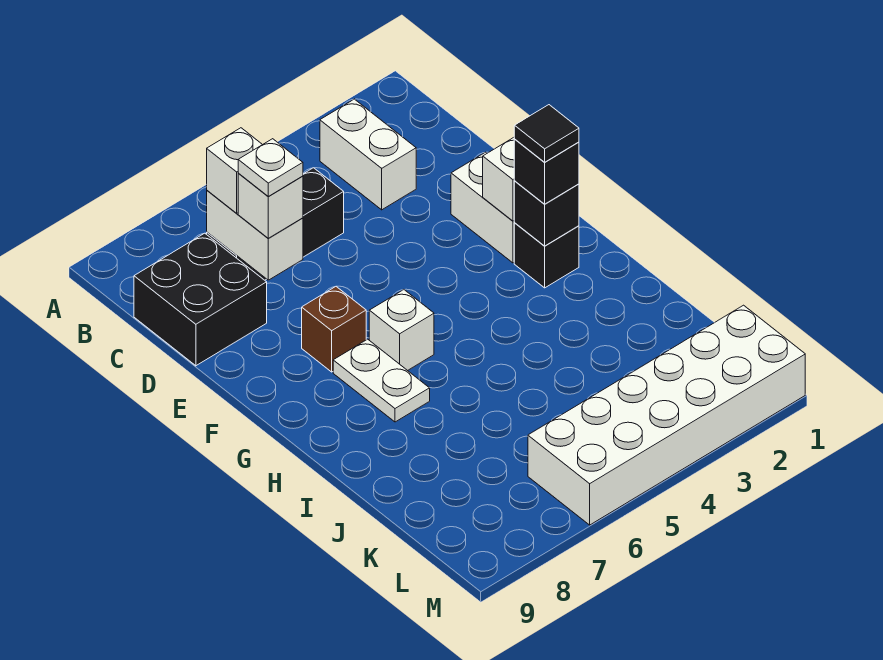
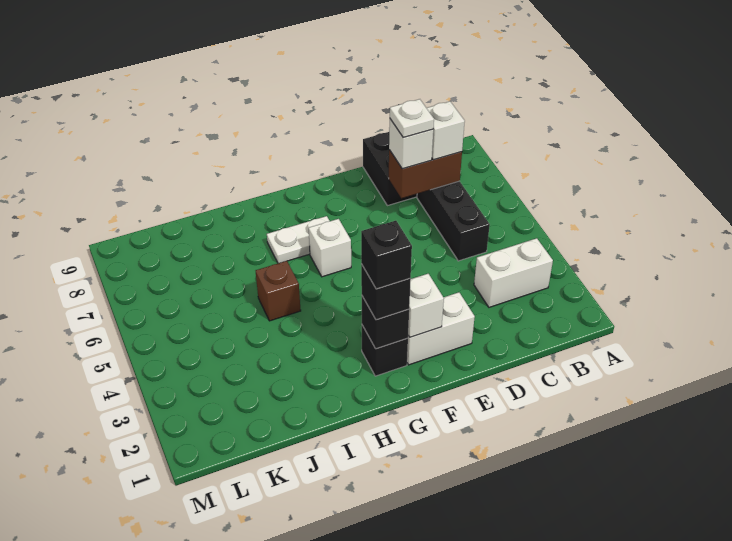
white brick C7:D7 level 2 -> brown brick C7:D7 level 2
brown brick F7 level 1 -> brown brick I5 level 1
black tile G2 level 4 -> black brick G2 level 4
white brick L1:M6 level 1 -> none

